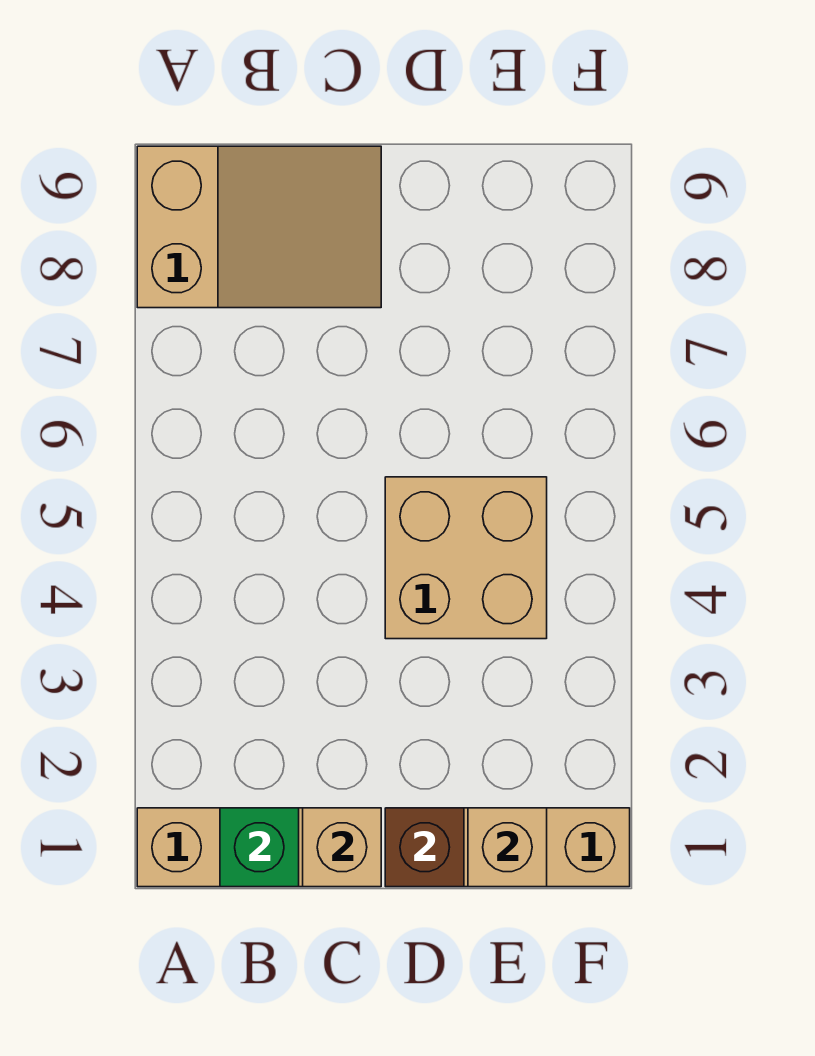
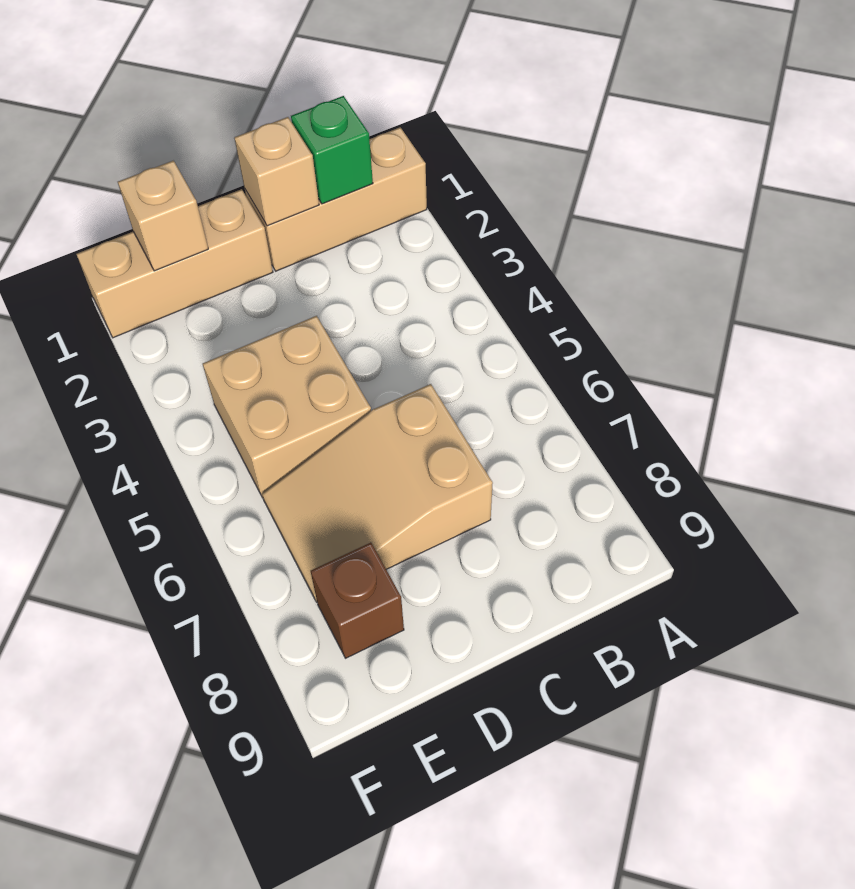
tan slope A8:C9 level 1 top A -> tan slope C6:E7 level 1 top C
brown brick D1 level 2 -> brown brick E8 level 1

